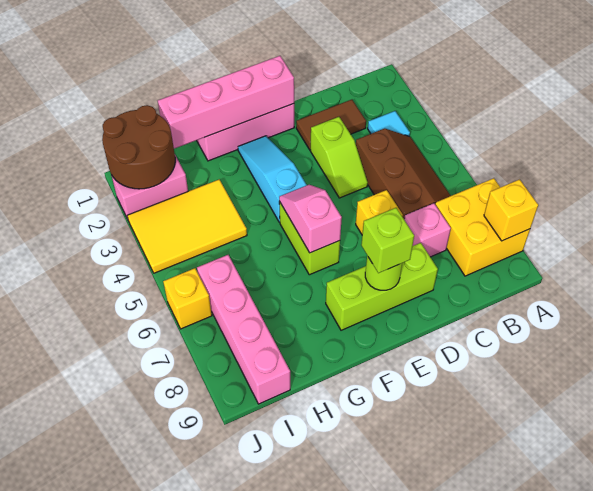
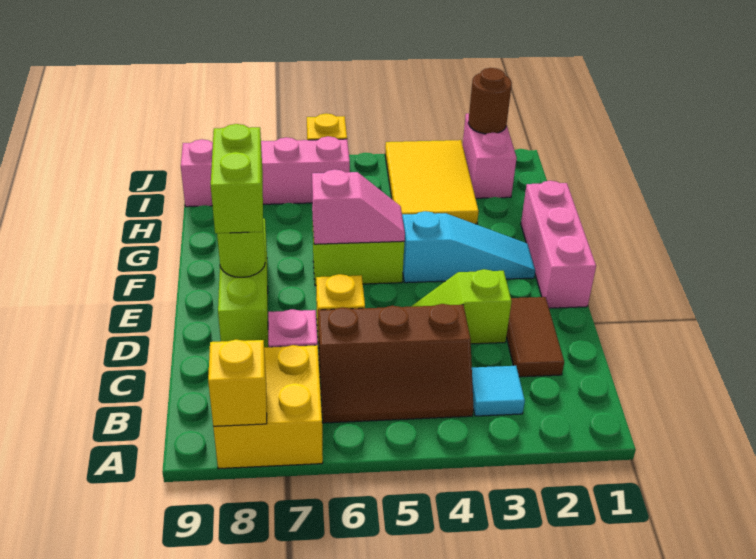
pink brick E1:H1 level 2 -> none
lime brick E8 level 3 -> lime brick E8:F8 level 3
brown round brick I1:J2 level 2 -> brown round brick J2 level 2

